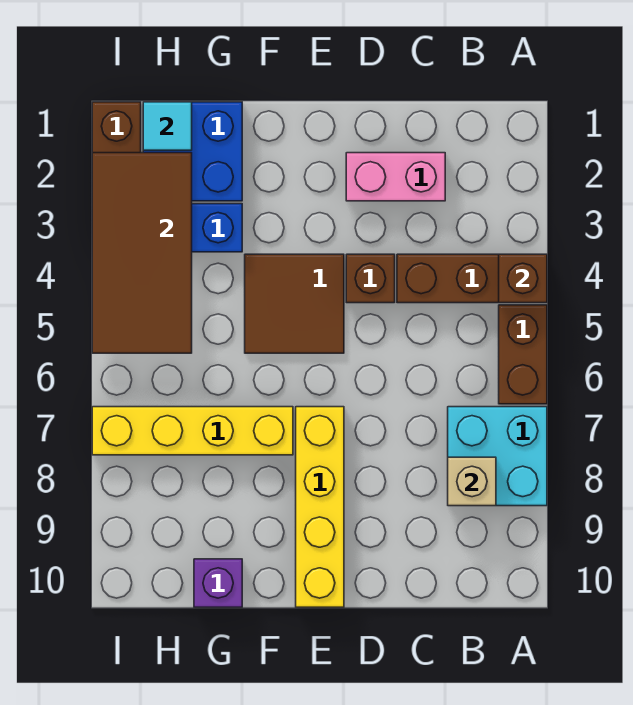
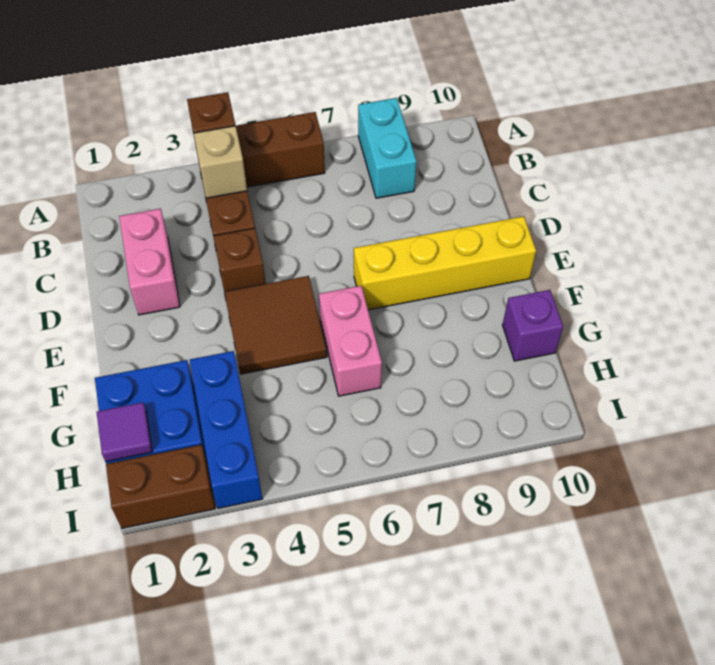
cyan brick A7:B8 level 1 -> cyan brick A8:B8 level 1
tan brick B8 level 2 -> tan brick B4 level 2
none -> pink brick F6:G6 level 1
yellow brick F7:I7 level 1 -> none
cyan tile H1 level 2 -> purple tile H1 level 2
brown tile H2:I5 level 2 -> none

